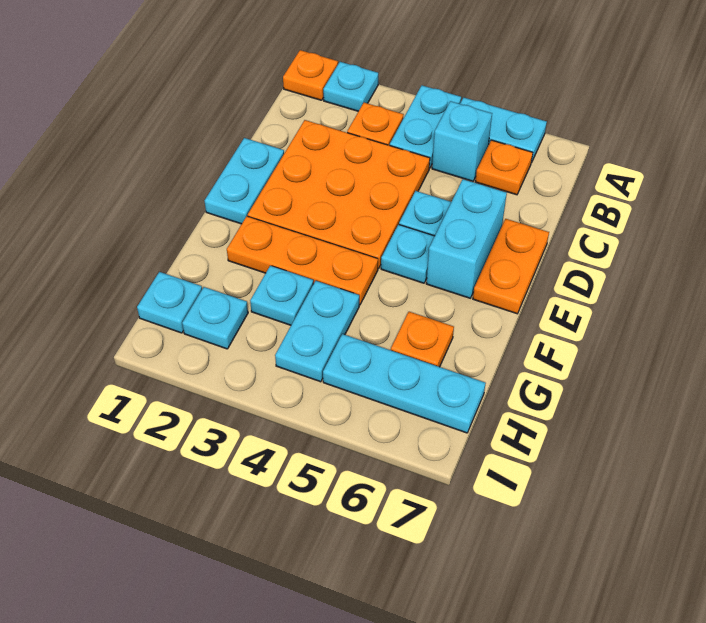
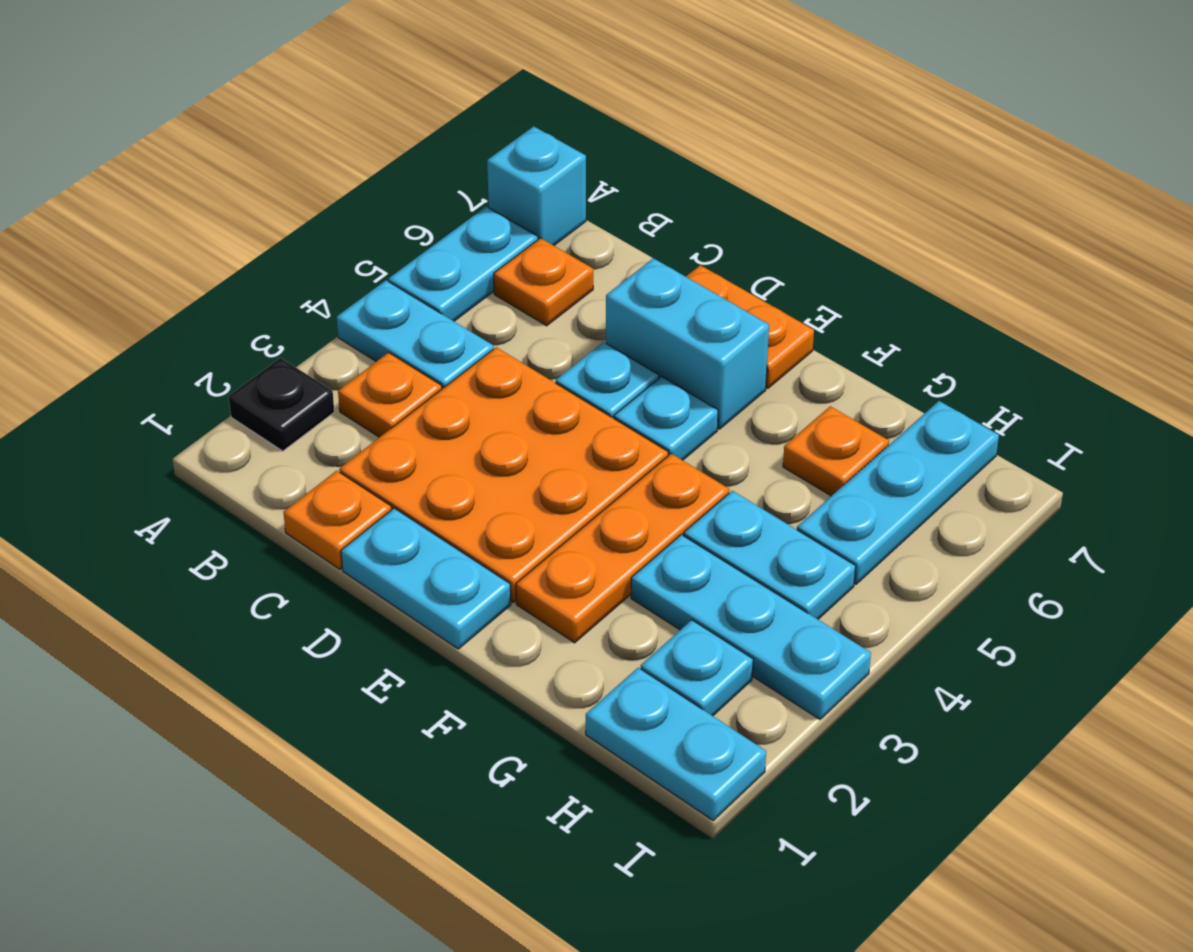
orange plate A1 level 1 -> orange plate C1 level 1
cyan plate A2 level 1 -> black plate A2 level 1
cyan brick B5 level 1 -> cyan brick A7 level 1
cyan plate G3 level 1 -> cyan plate G3:I3 level 1
cyan plate H1 level 1 -> cyan plate H1:I1 level 1

